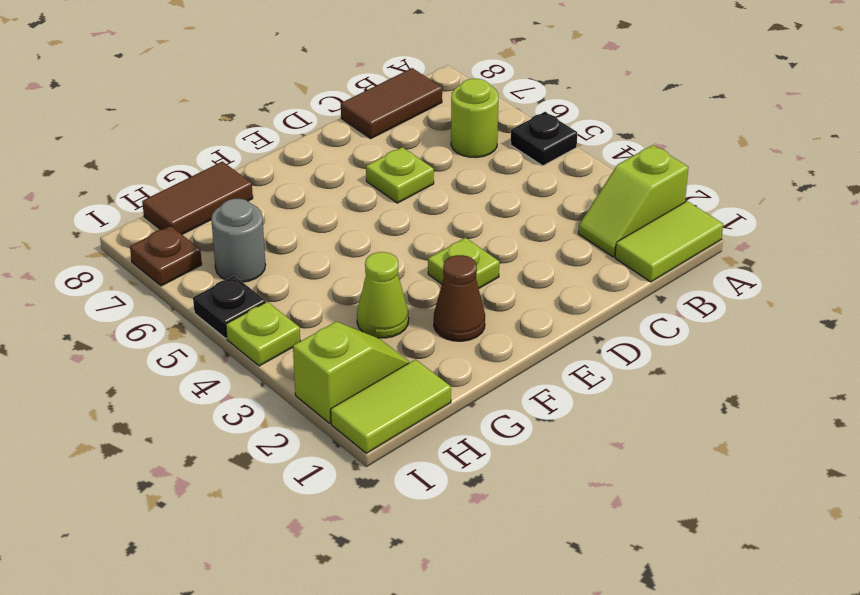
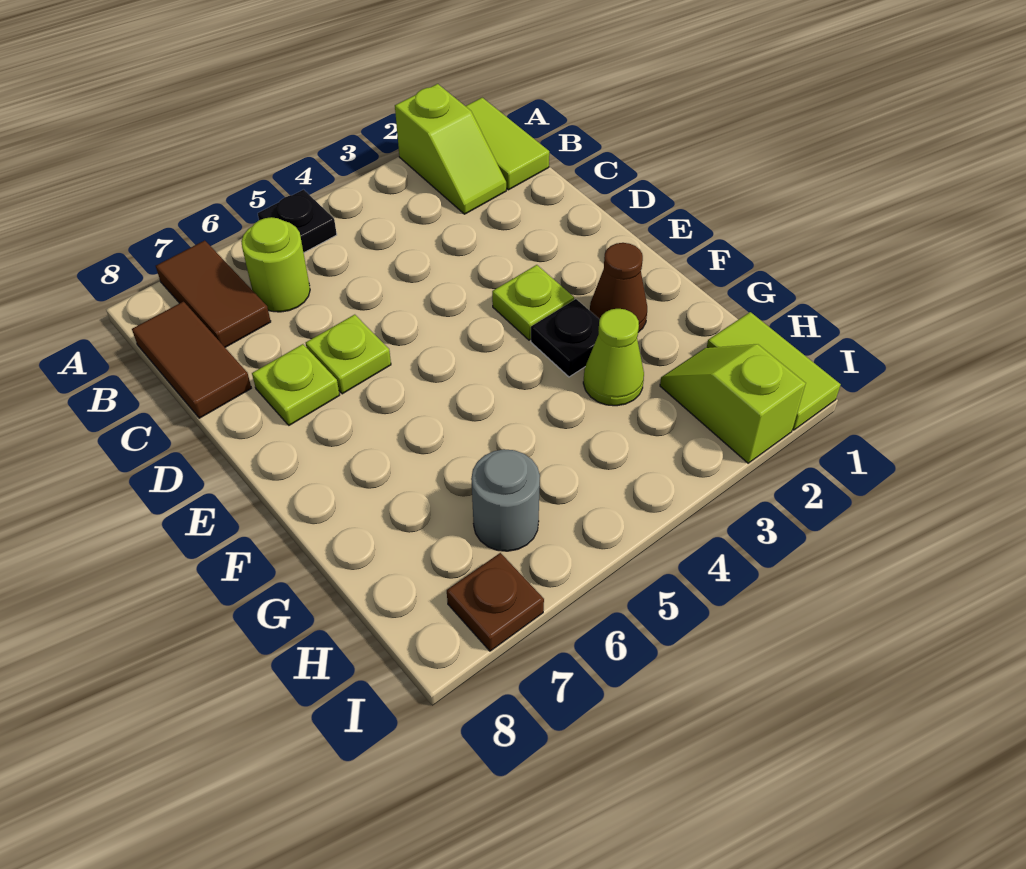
brown tile G8:H8 level 1 -> brown tile A7:B7 level 1
lime plate I4 level 1 -> lime plate D7 level 1
black plate I5 level 1 -> black plate F3 level 1

